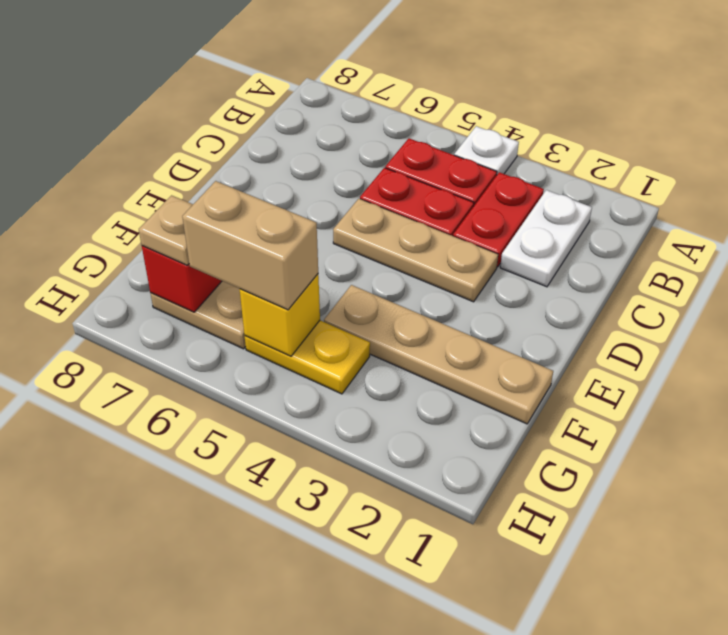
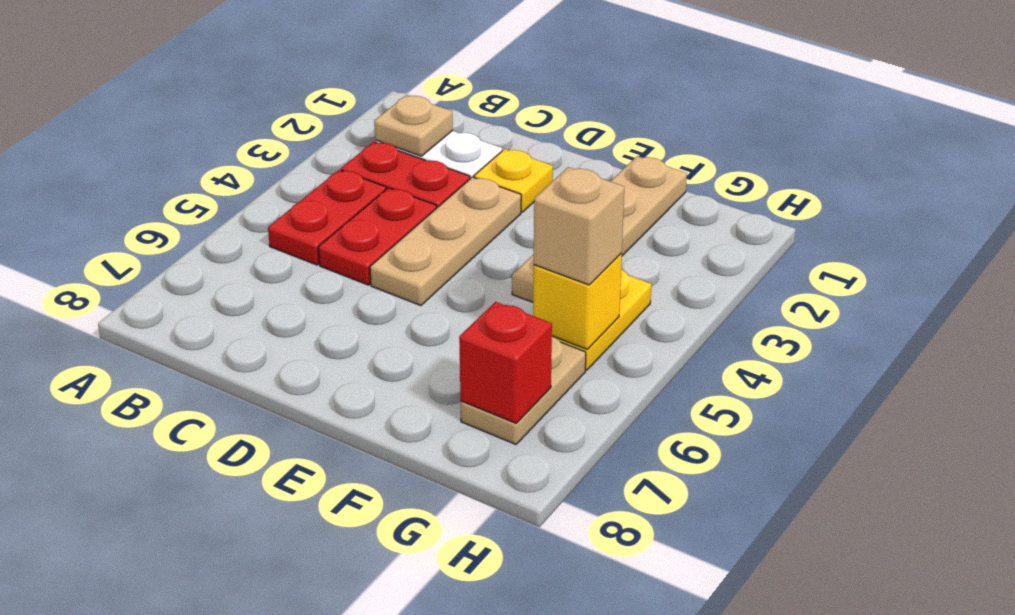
white plate A4 level 1 -> none
none -> yellow plate D2 level 1
tan brick G5:G6 level 3 -> tan brick G5 level 3
tan plate G7 level 3 -> tan plate B2 level 2

